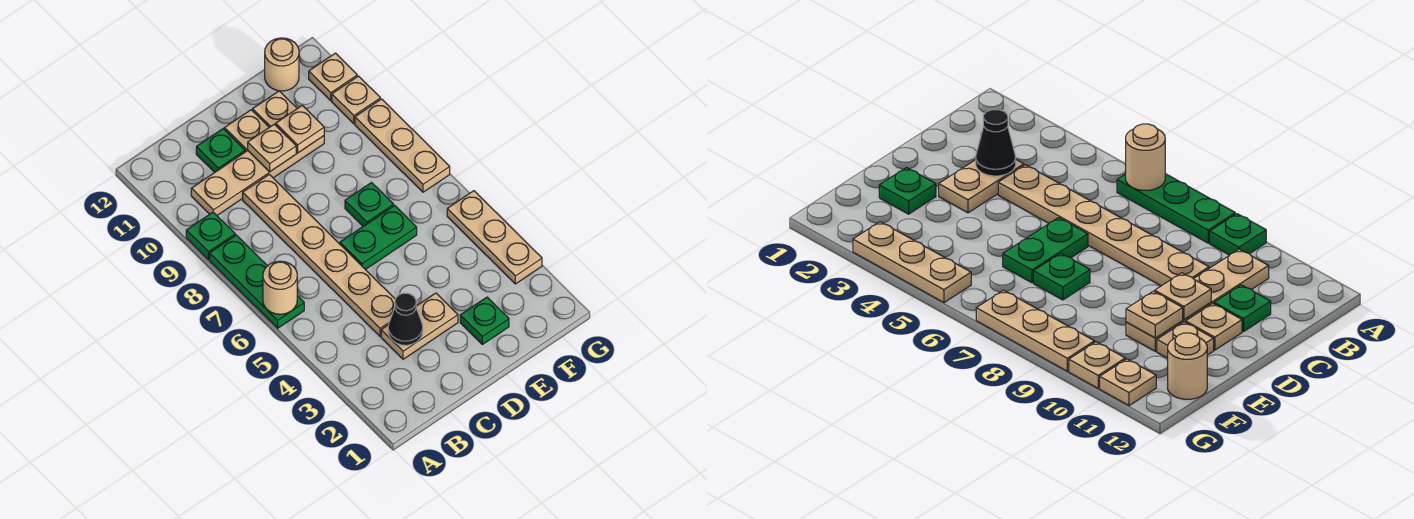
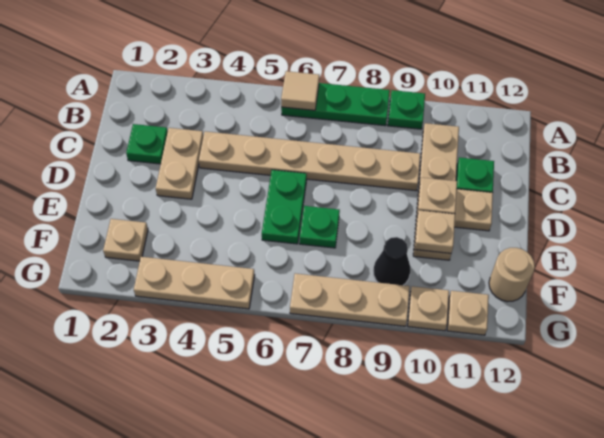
tan round brick A6 level 2 -> tan tile A6 level 2
black cone C3 level 2 -> black cone F9 level 1
green plate E2 level 1 -> green plate C2 level 1
tan plate E11 level 1 -> tan plate F2 level 1

